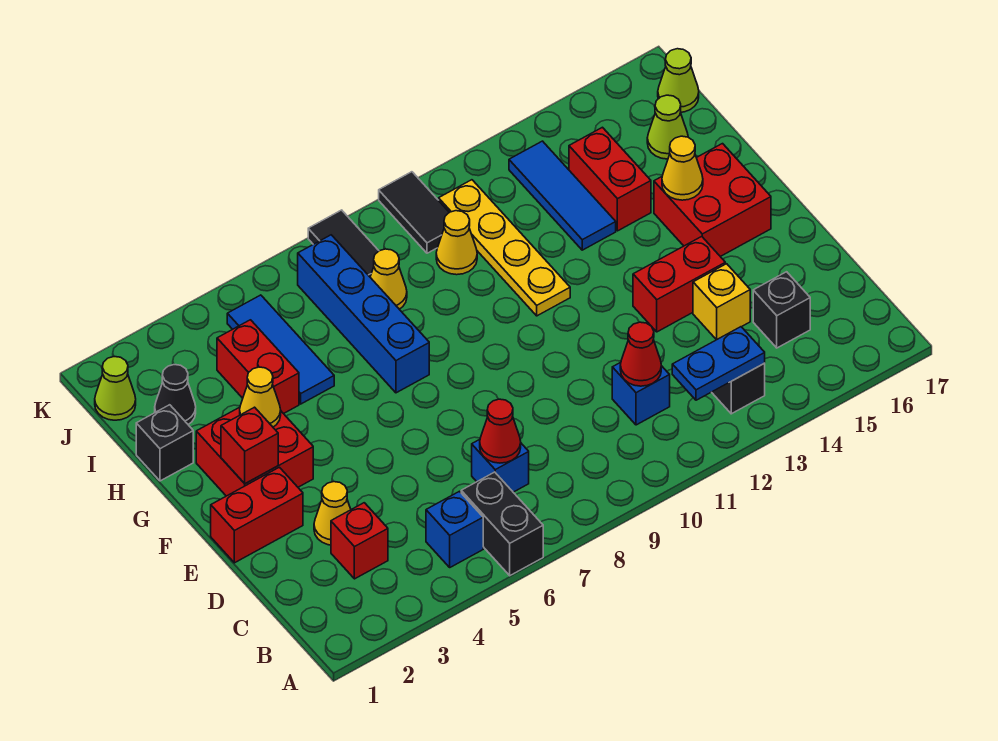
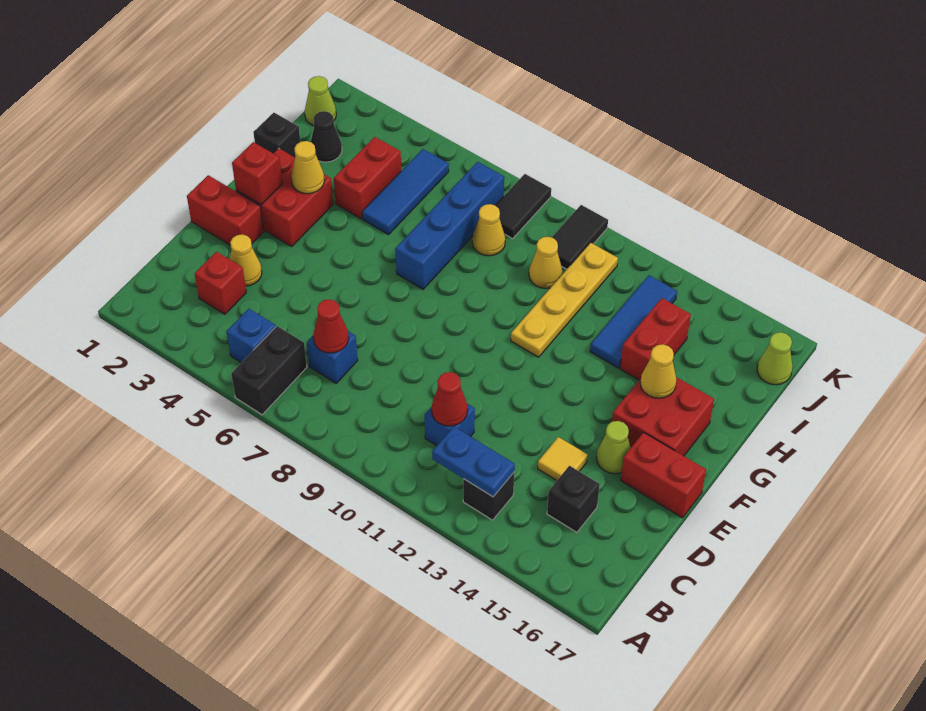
yellow brick D14 level 1 -> yellow tile D14 level 1
red brick E13:E14 level 1 -> red brick E16:E17 level 1
lime cone I16 level 1 -> lime cone E15 level 1

